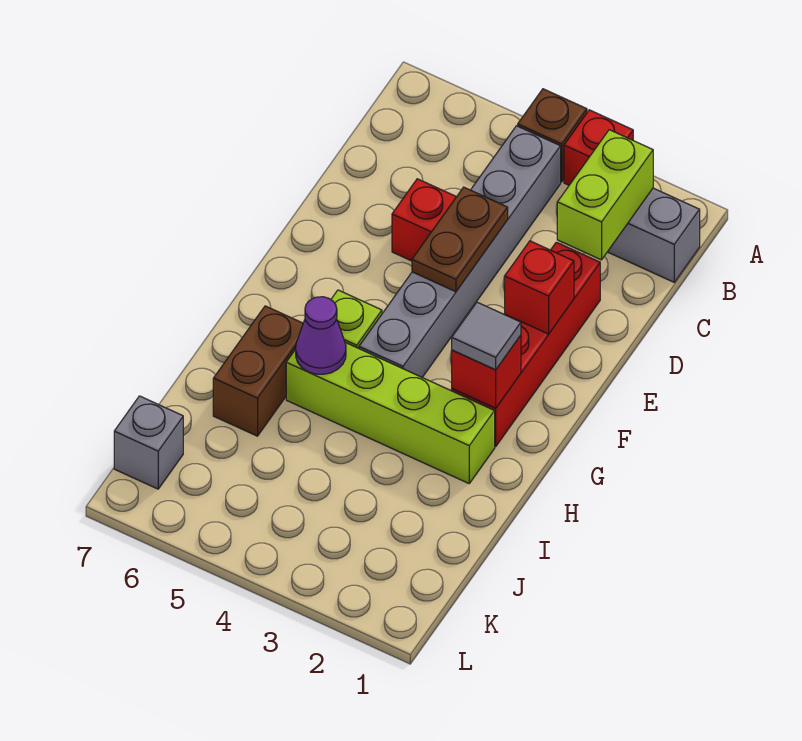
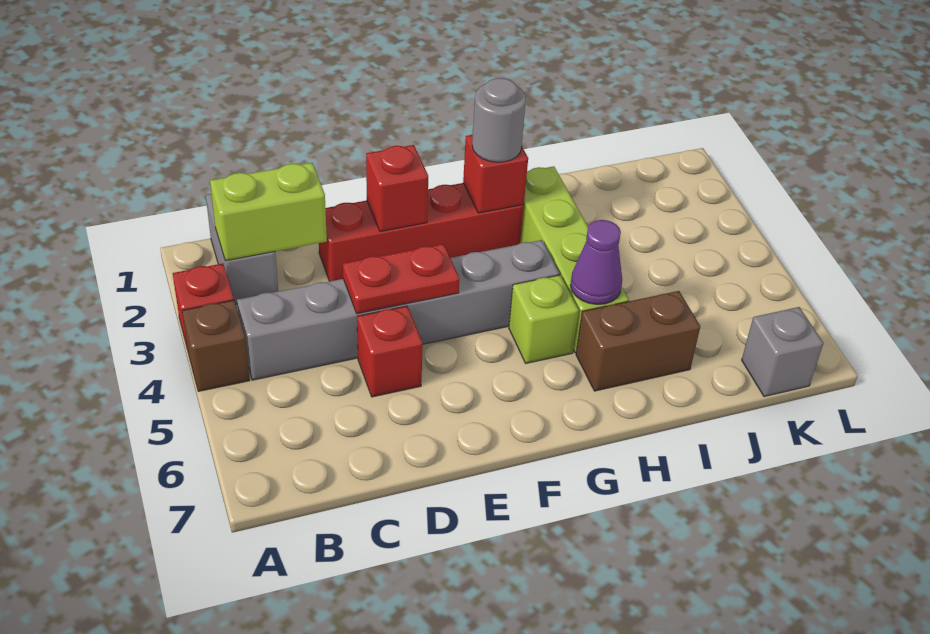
brown plate D4:E4 level 2 -> red plate D4:E4 level 2
grey tile G2 level 3 -> grey round brick G2 level 3

